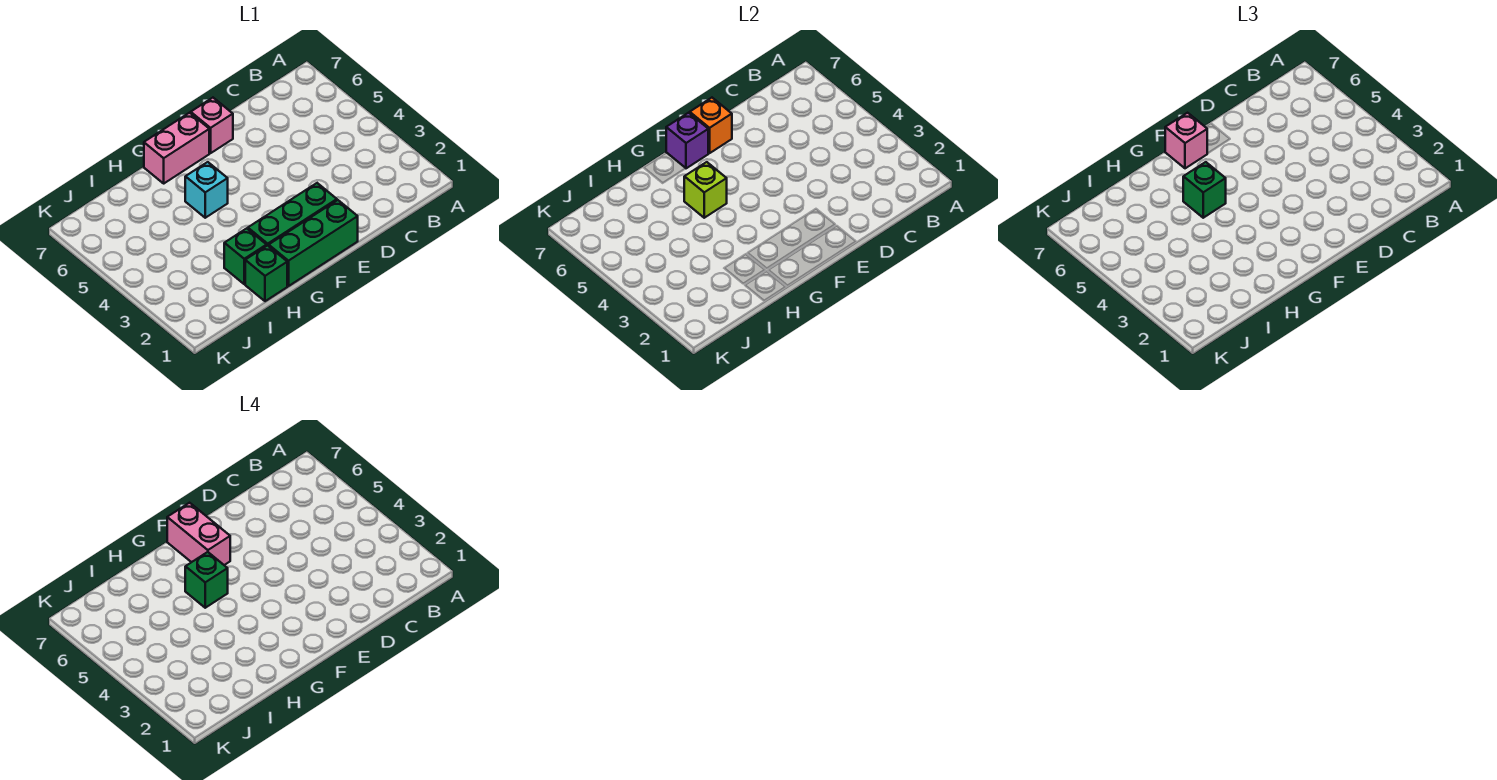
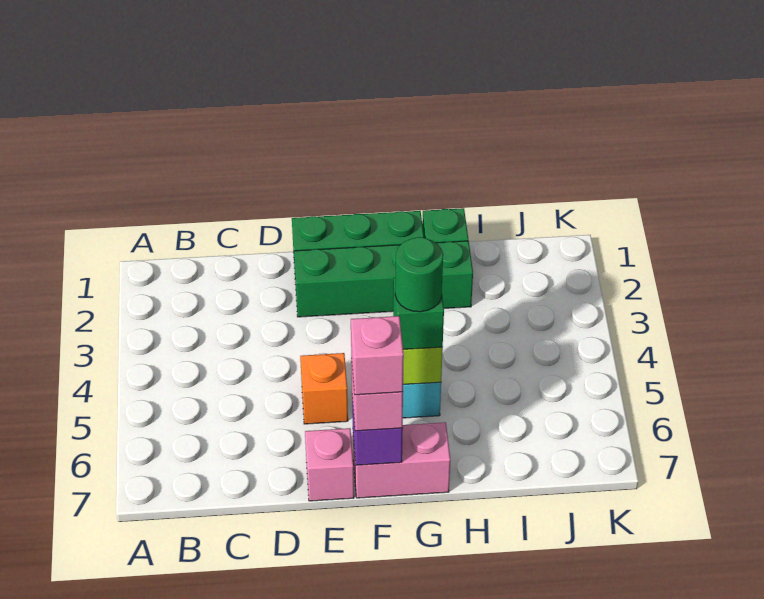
orange brick E7 level 2 -> orange brick E5 level 1
pink brick F6:F7 level 4 -> pink brick F7 level 4
green brick G5 level 4 -> green round brick G5 level 4

